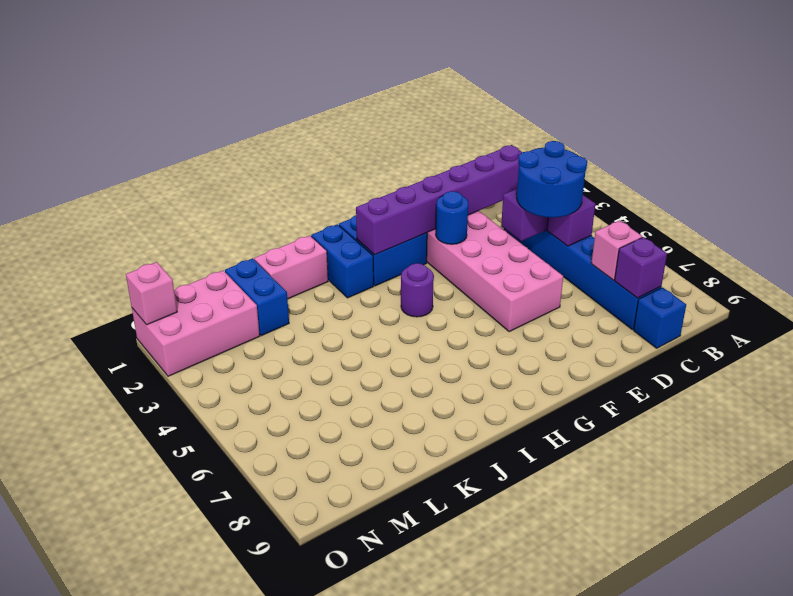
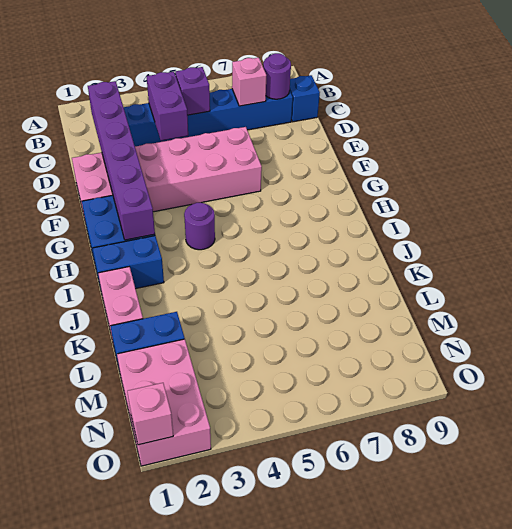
blue round brick C4:D5 level 3 -> none
purple brick C8 level 2 -> purple round brick C8 level 2
blue round brick F3 level 2 -> none

